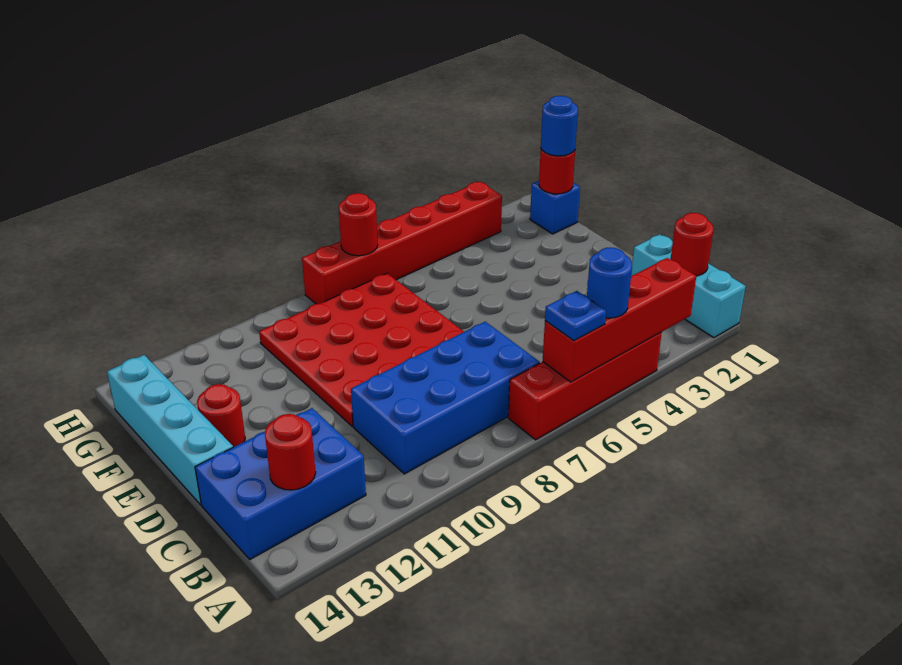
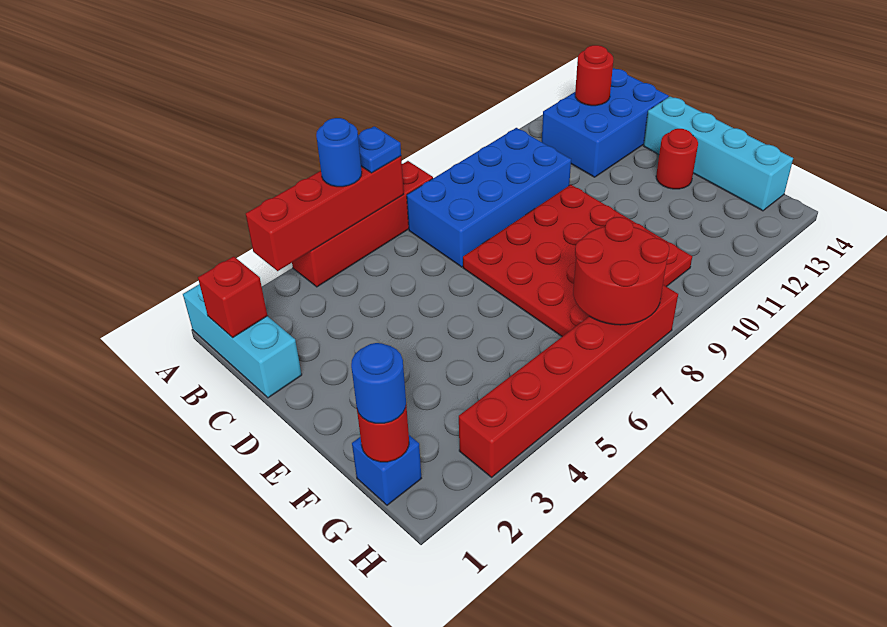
red round brick B1 level 2 -> red brick B1 level 2
red round brick H7 level 2 -> red round brick G7:H8 level 2

